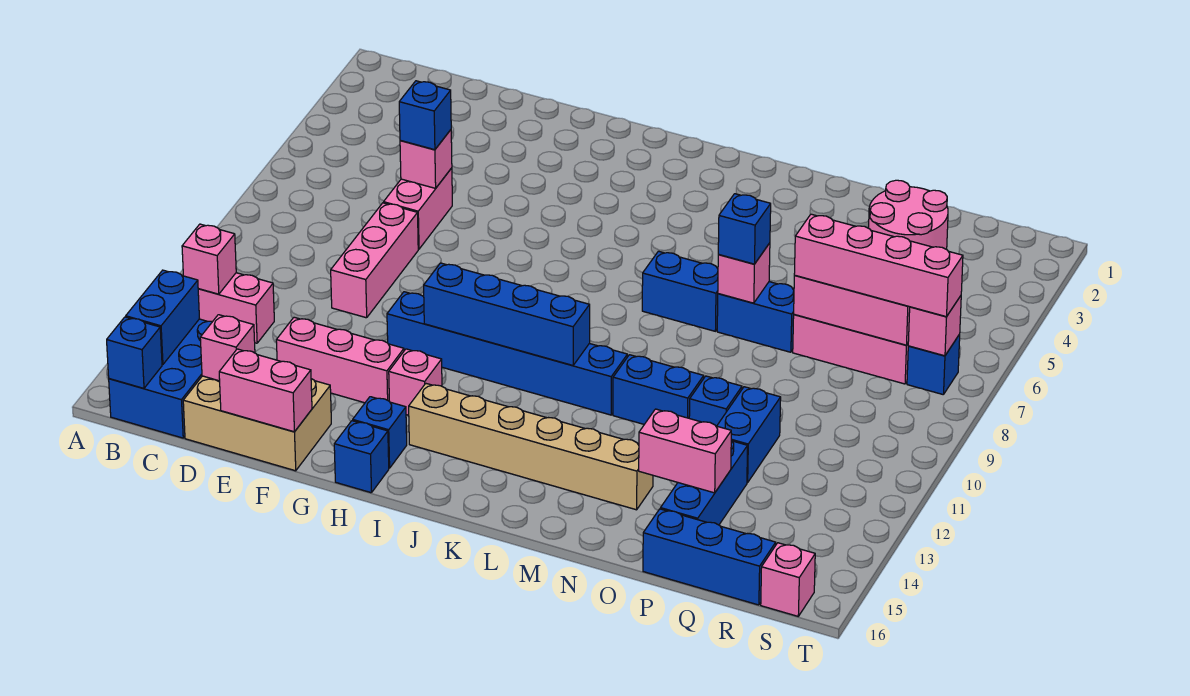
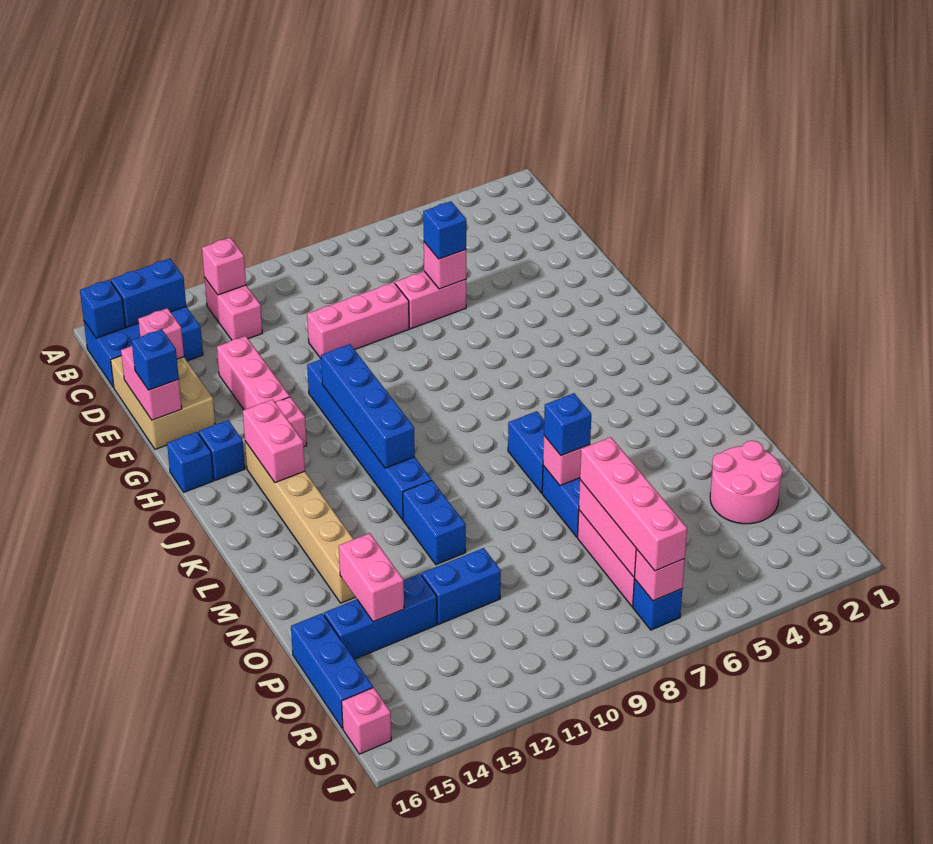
none -> pink brick I14:J14 level 2
blue brick O11 level 1 -> blue brick F16 level 3

